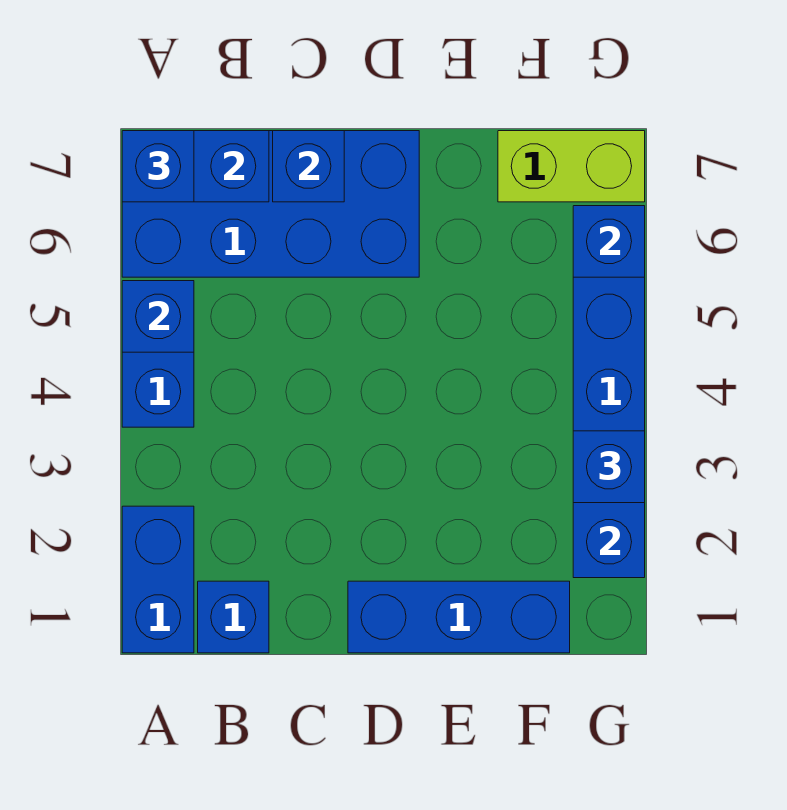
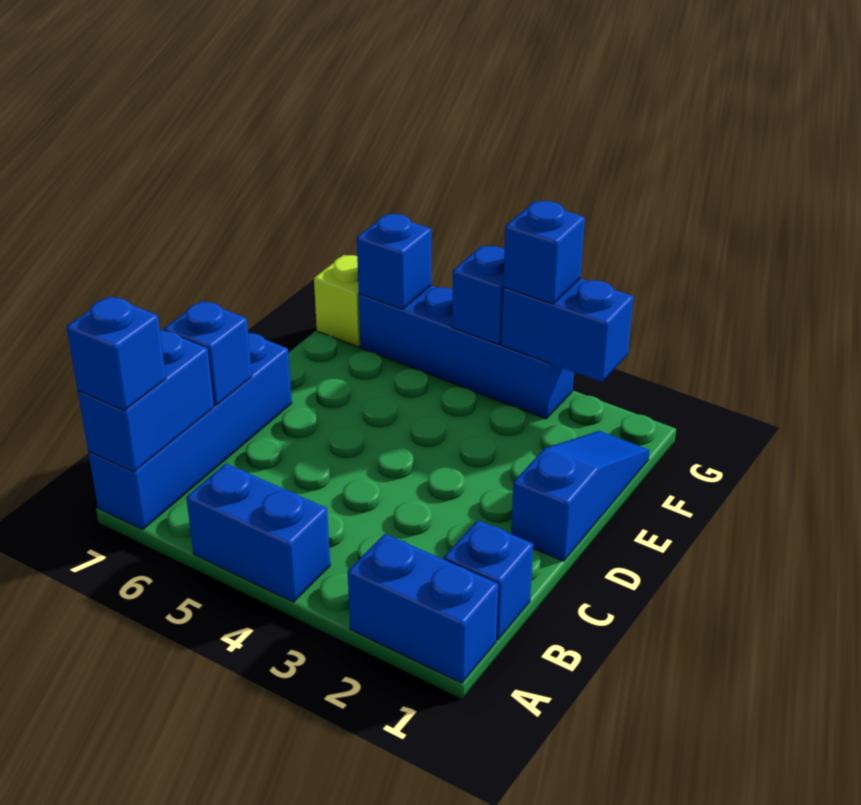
blue brick A5 level 2 -> blue brick G4 level 2
blue brick A6:D7 level 1 -> blue brick A7:D7 level 1
blue brick D1:F1 level 1 -> blue slope D1:F1 level 1 top D
lime brick F7:G7 level 1 -> lime brick G7 level 1

